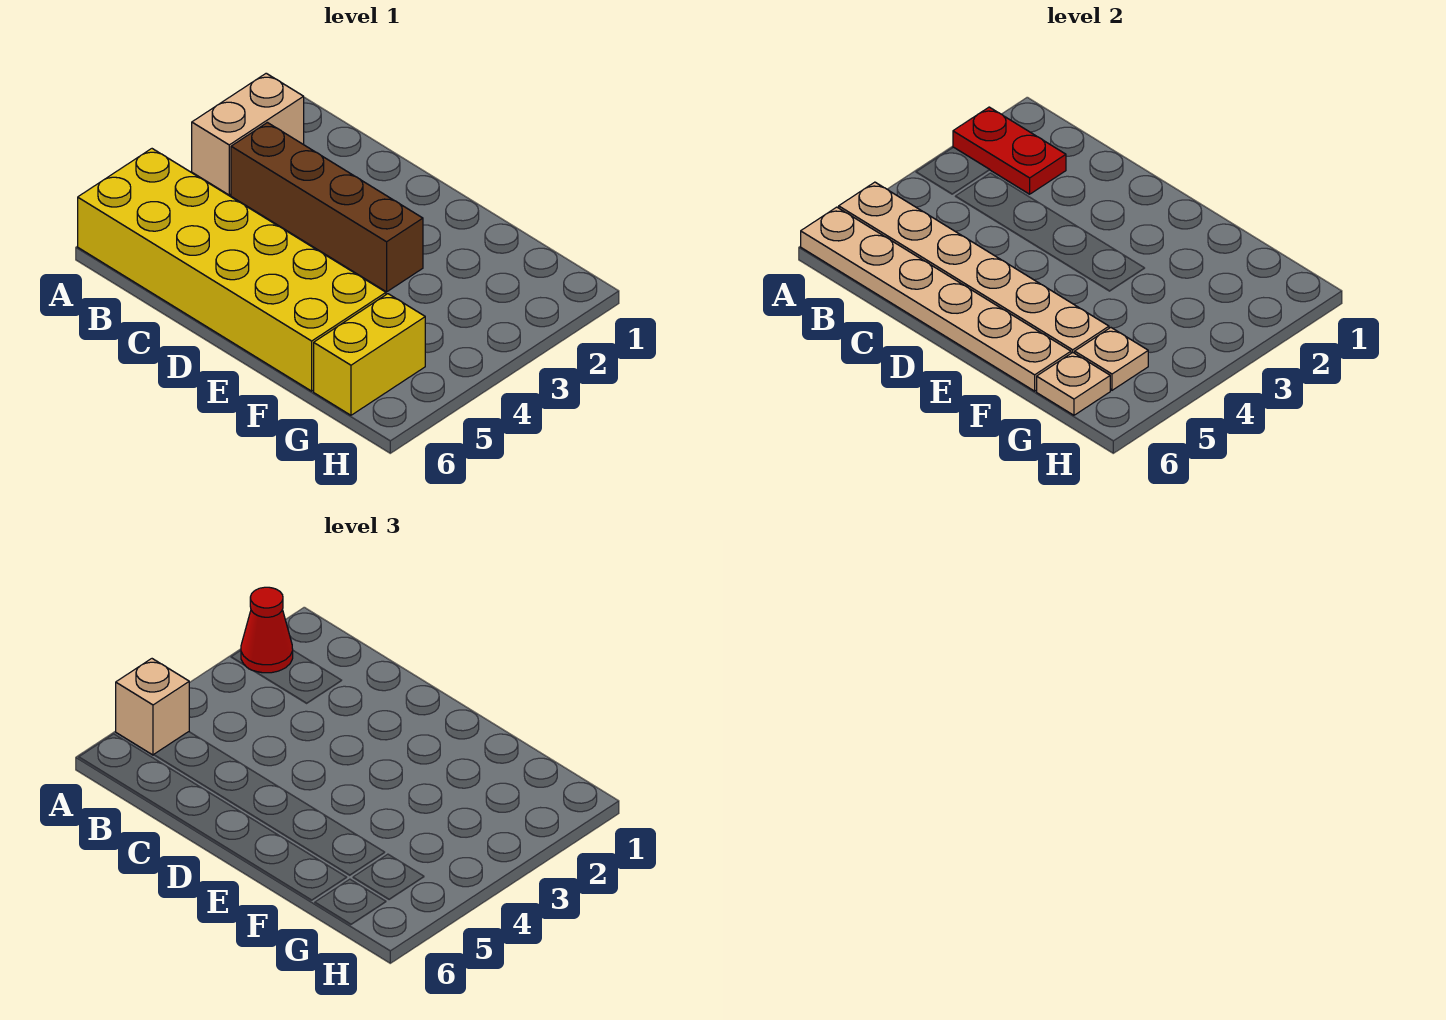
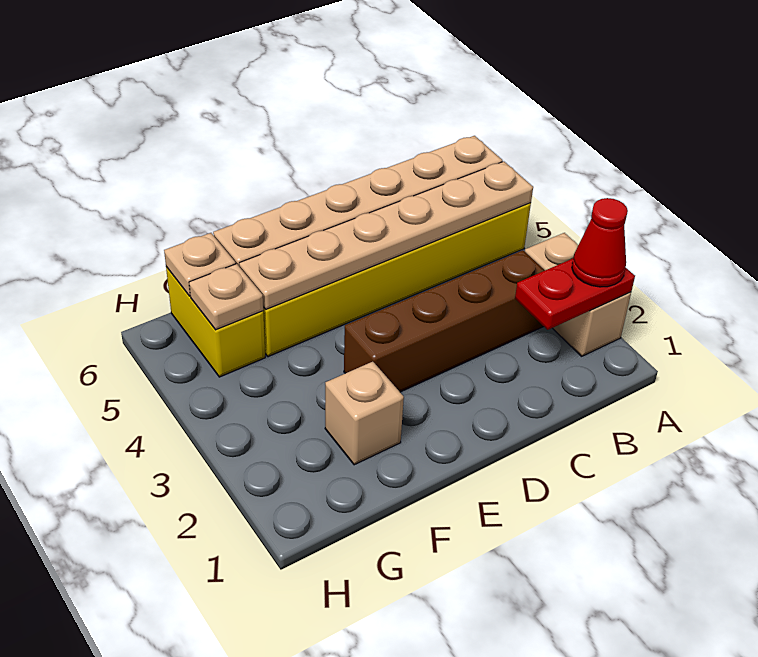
tan brick A5 level 3 -> tan brick F2 level 1

